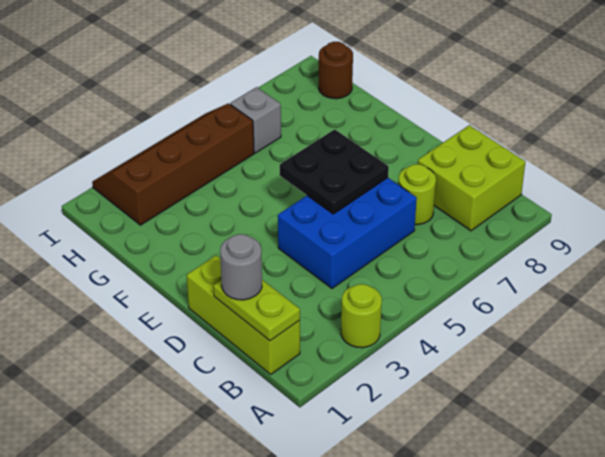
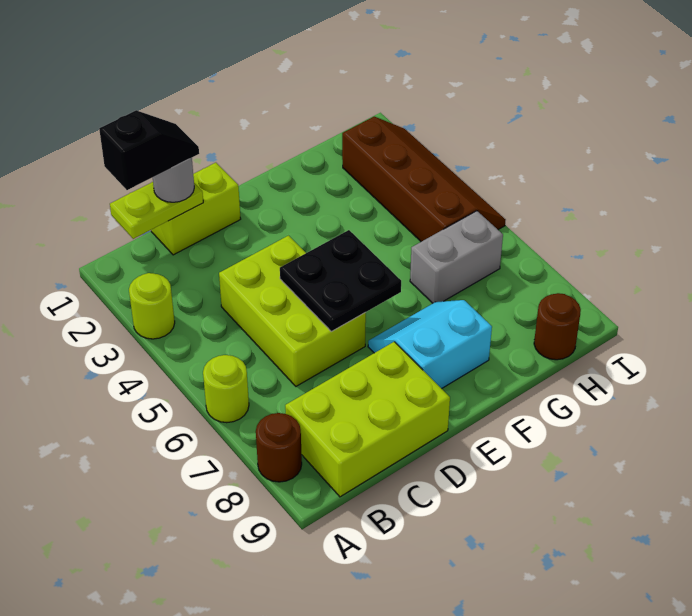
none -> brown round brick A8 level 1
lime brick B1:D1 level 1 -> lime brick C1:D1 level 1
none -> black slope B1:C1 level 4 top B
lime brick B8:C9 level 1 -> lime brick B8:D9 level 1
blue brick C4:D6 level 1 -> lime brick C4:D6 level 1
lime round brick C7 level 1 -> lime round brick A6 level 1
none -> cyan slope E7:F8 level 1 top 8
grey brick H6 level 1 -> grey brick G6:H6 level 1

